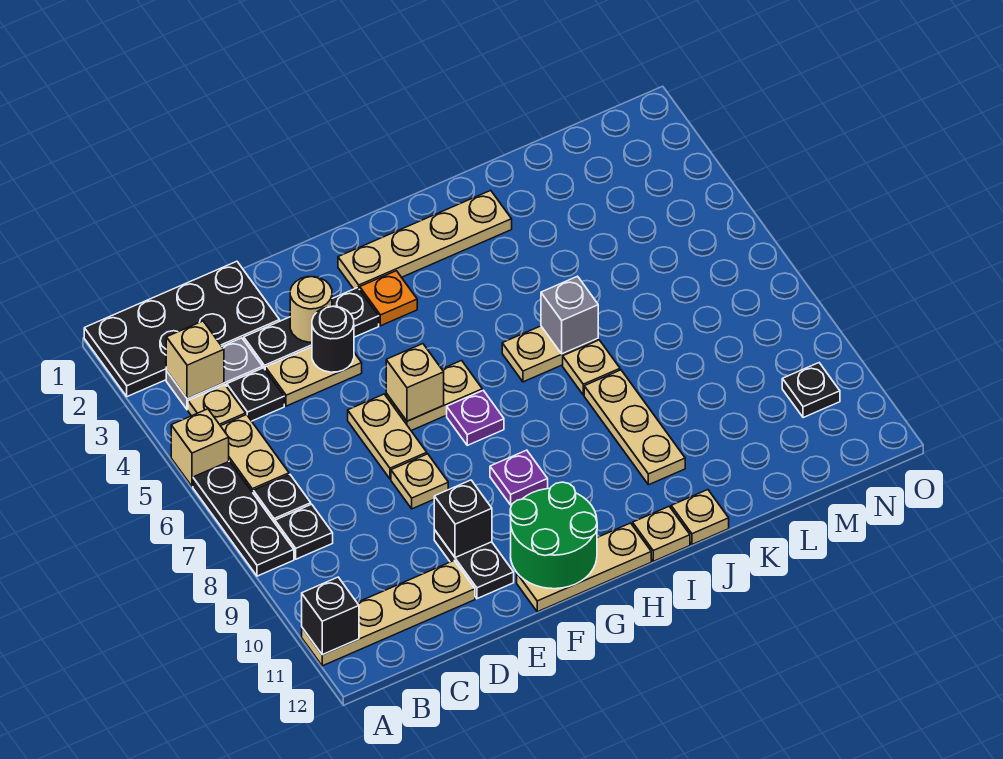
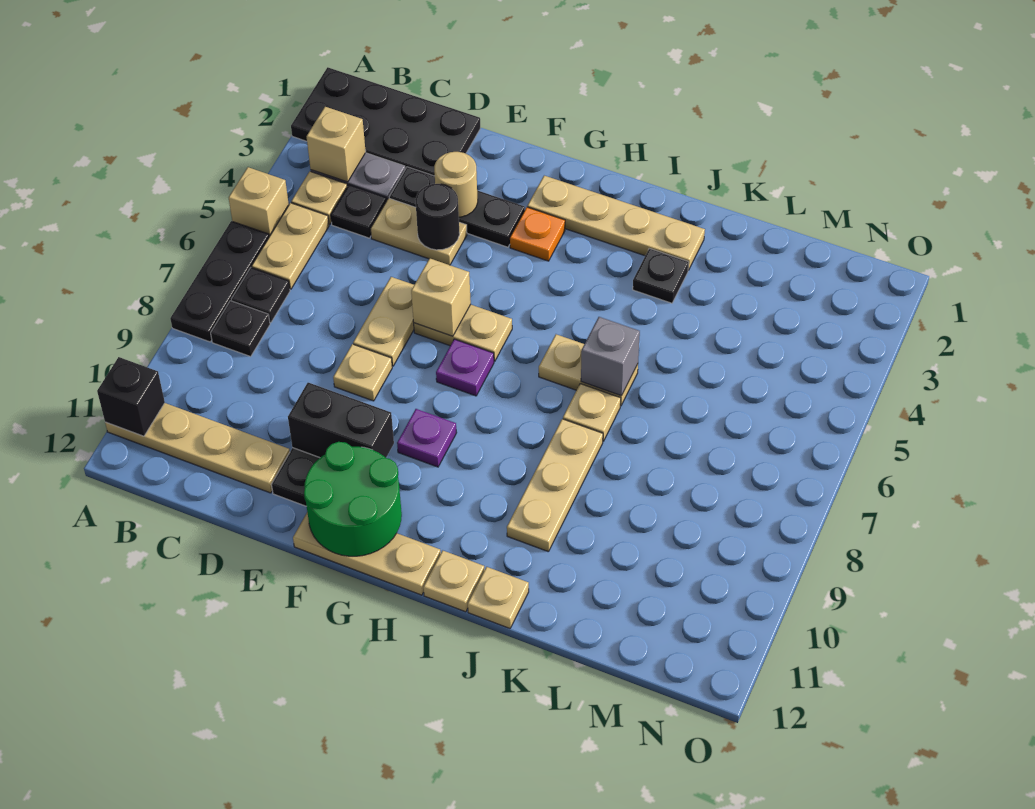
black brick E10 level 2 -> black brick E10:F10 level 2
black plate N10 level 1 -> black plate J3 level 1

